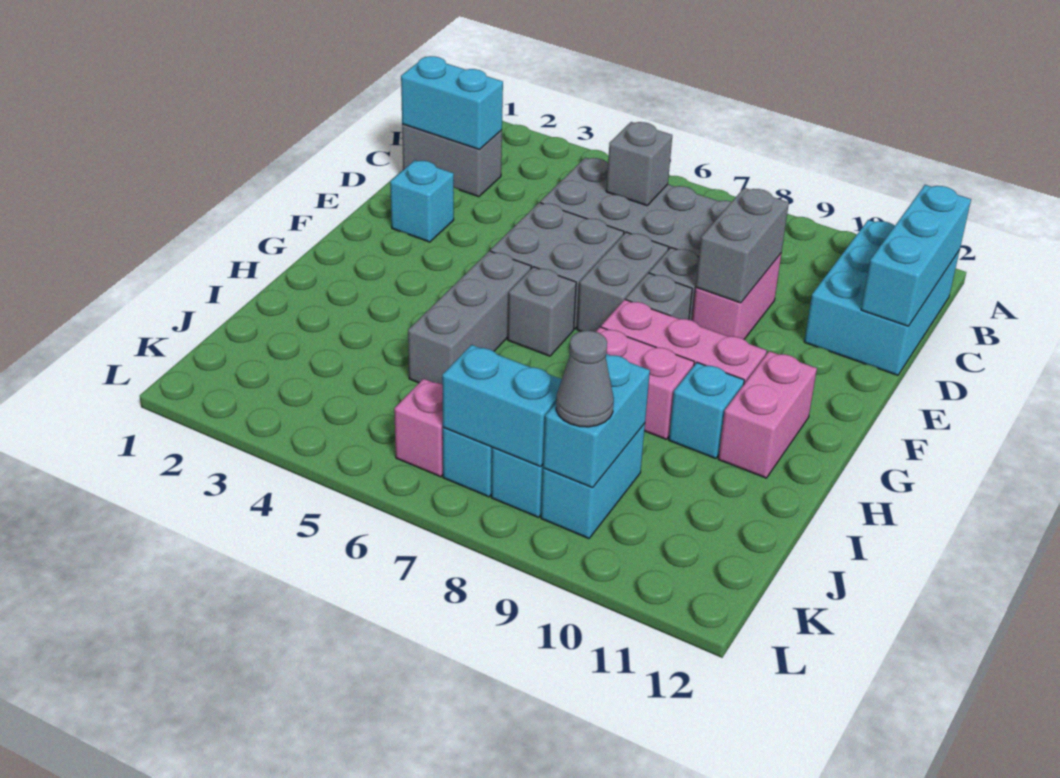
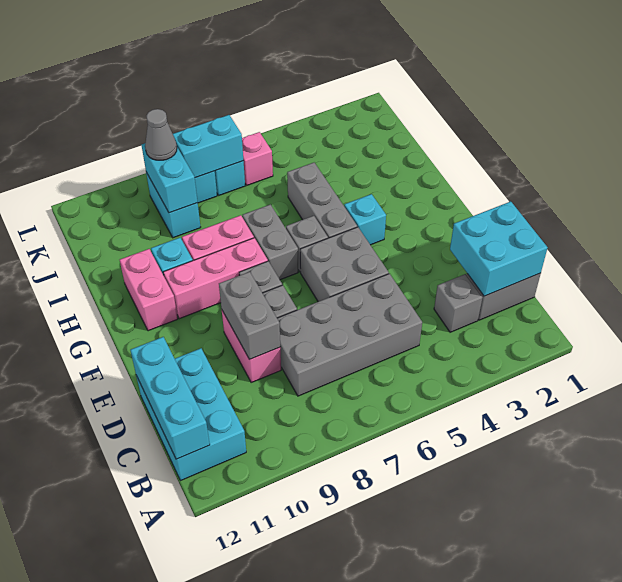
cyan brick C1:C2 level 2 -> cyan brick C1:D2 level 2
grey brick C6 level 2 -> grey brick C3 level 1
cyan brick E2 level 1 -> cyan brick G4 level 1
grey brick E7:F7 level 1 -> grey brick G7:H7 level 1

